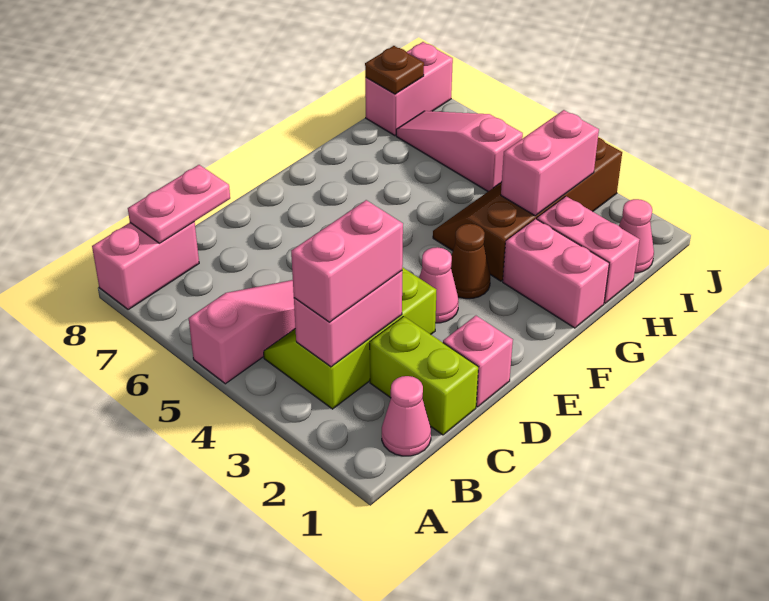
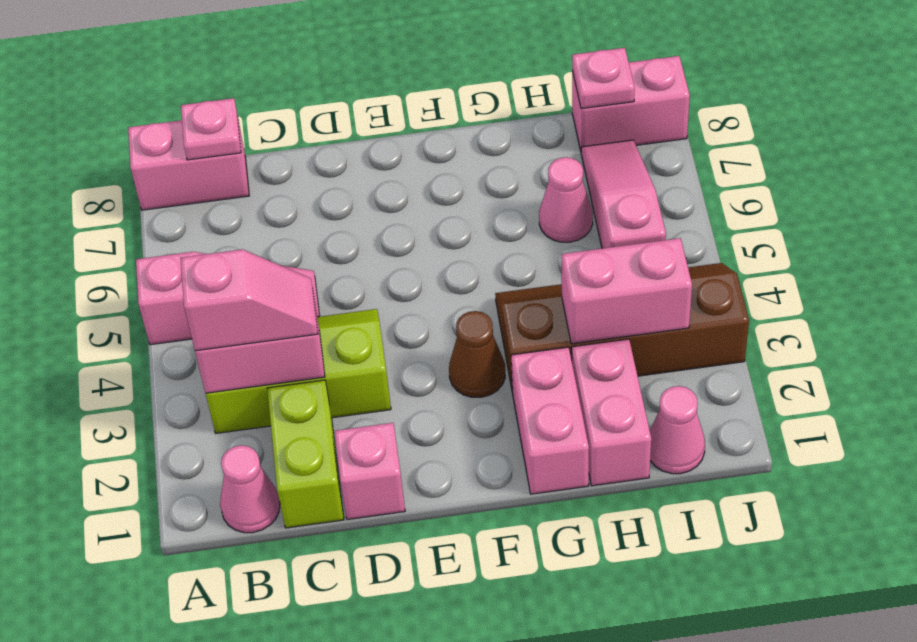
pink brick B3:C3 level 3 -> pink slope B3:C3 level 3 top B
pink plate B8:C8 level 2 -> pink plate B8 level 2
pink cone E3 level 1 -> pink cone H6 level 1
brown plate I8 level 2 -> pink plate I8 level 2

